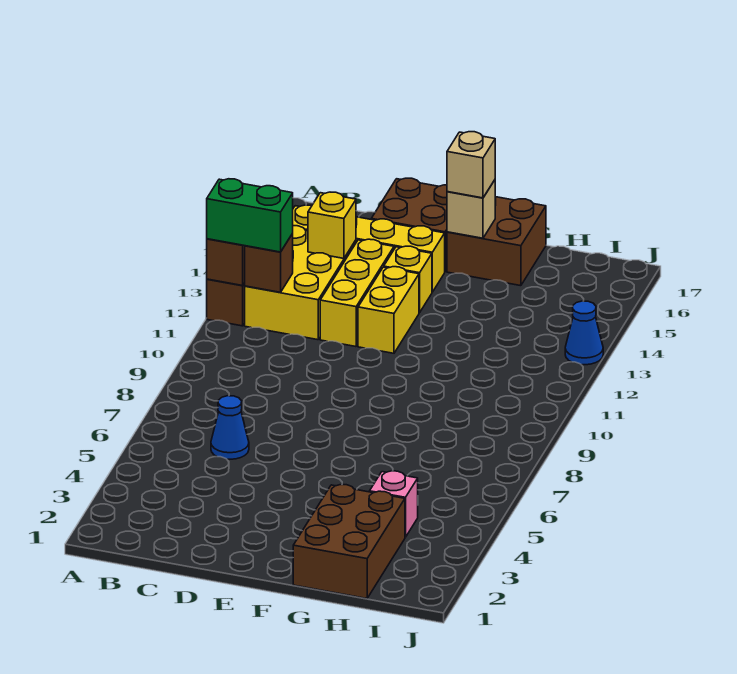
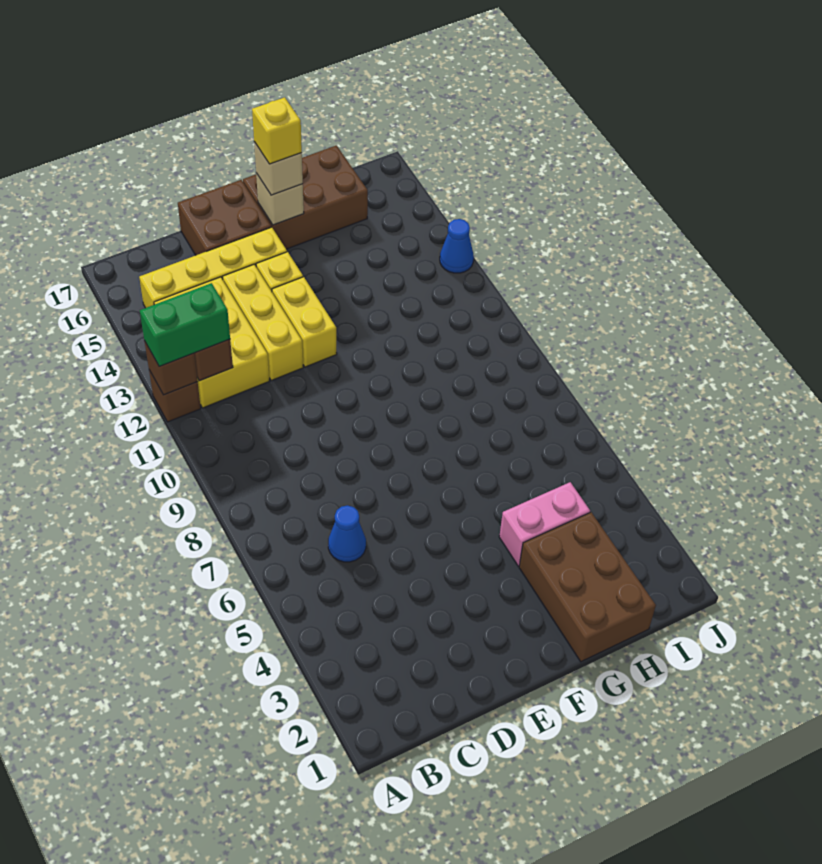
yellow brick C14 level 2 -> yellow brick F16 level 4
brown brick F16:G17 level 1 -> brown brick F16:H17 level 1
pink brick H4 level 1 -> pink brick G4:H4 level 1

